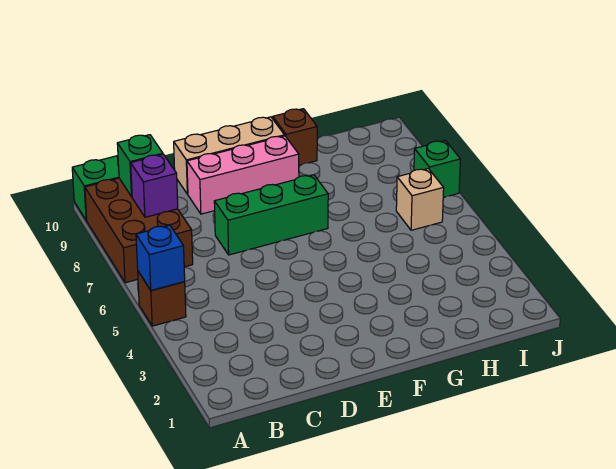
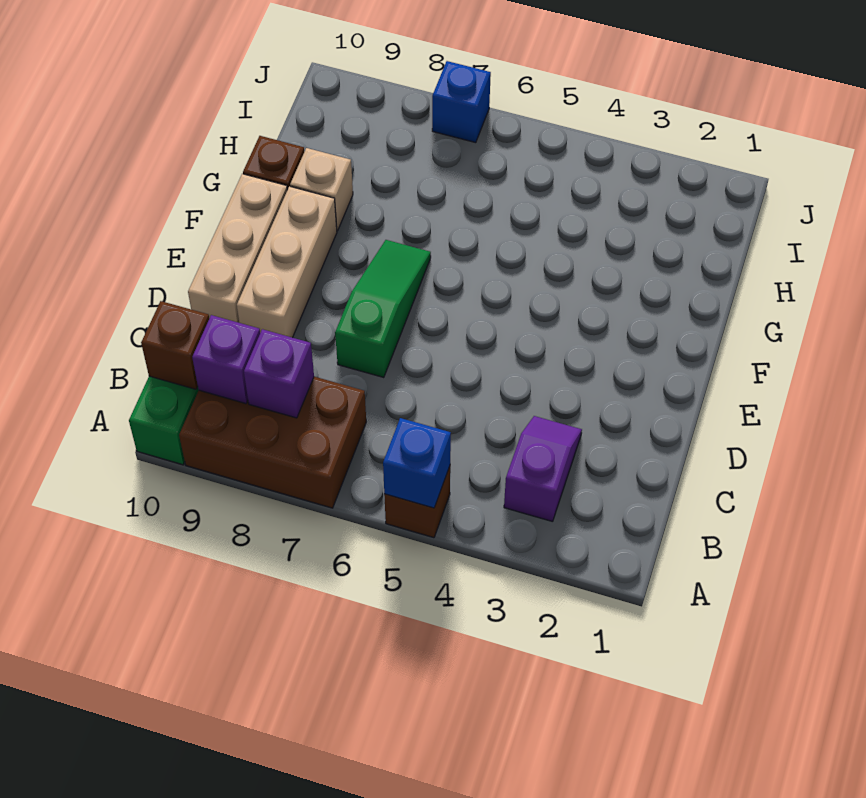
none -> purple slope B3:C3 level 1 top B
green brick B9 level 2 -> purple brick B9 level 2
none -> brown brick B10 level 2
green brick D7:F7 level 1 -> green slope D7:F7 level 1 top D
pink brick D9:F9 level 1 -> tan brick D9:F9 level 1
tan brick I6 level 1 -> tan brick G9 level 1
green brick J7 level 1 -> blue brick J7 level 1

